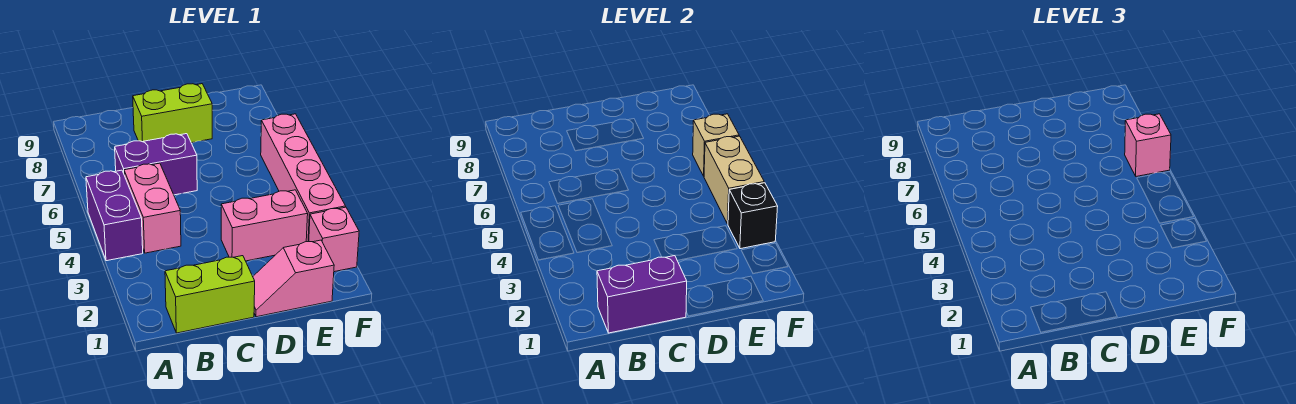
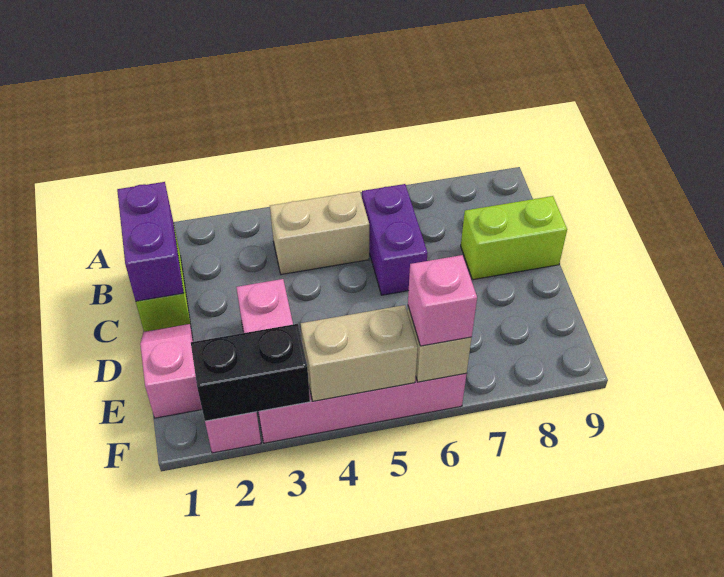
purple brick A4:A5 level 1 -> none
pink brick B4:B5 level 1 -> tan brick B4:B5 level 1
lime brick C8:D8 level 1 -> lime brick C8:C9 level 1
black brick F3 level 2 -> black brick F2:F3 level 2

